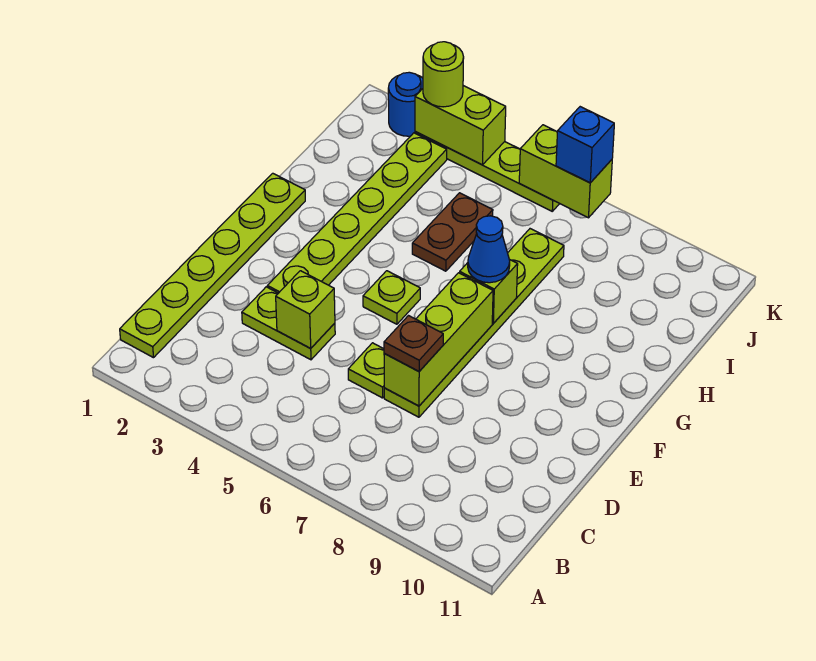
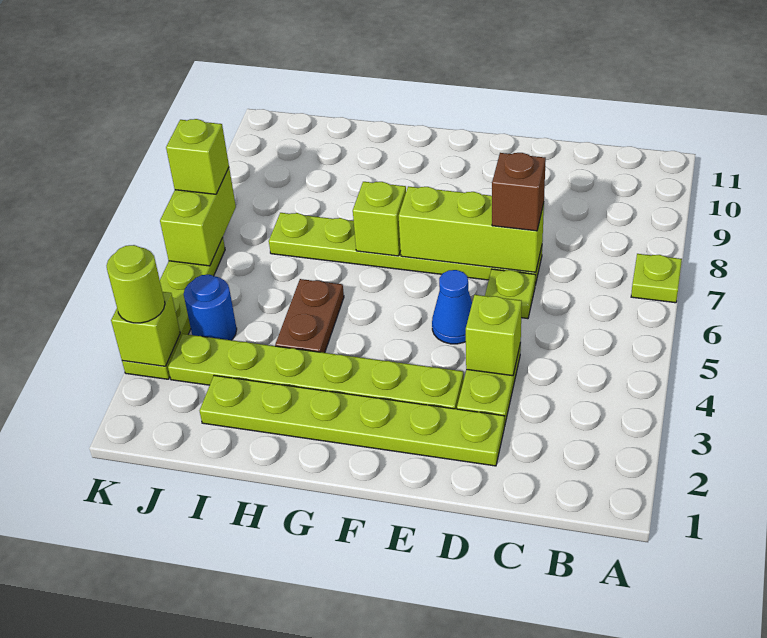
lime plate B1:G1 level 1 -> lime plate D2:I2 level 1
brown plate D7 level 3 -> brown brick D7 level 3
lime plate F5 level 1 -> lime plate A7 level 1
blue cone G7 level 3 -> blue cone E5 level 1
brown plate H5:I5 level 1 -> brown plate H4:H5 level 1
blue round brick K2 level 1 -> blue round brick J4 level 1
lime brick K3:K4 level 2 -> lime brick K3 level 2
blue brick K7 level 3 -> lime brick K7 level 3

